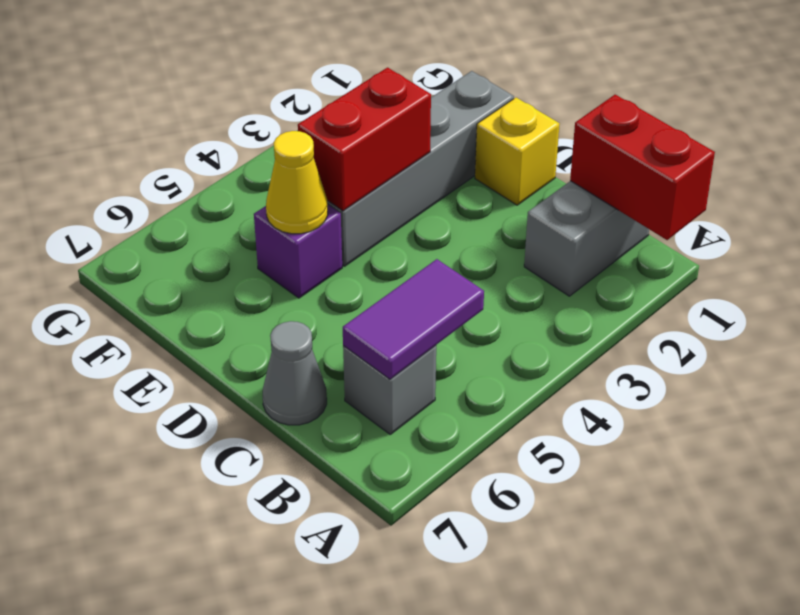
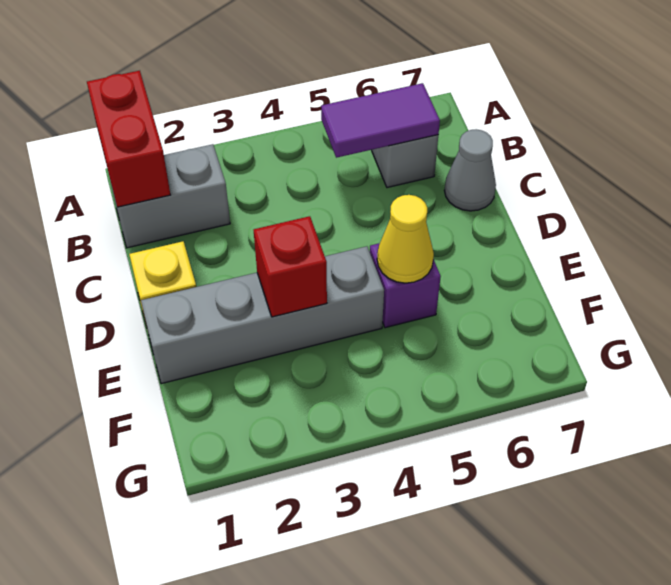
red brick E3:E4 level 2 -> red brick E3 level 2

